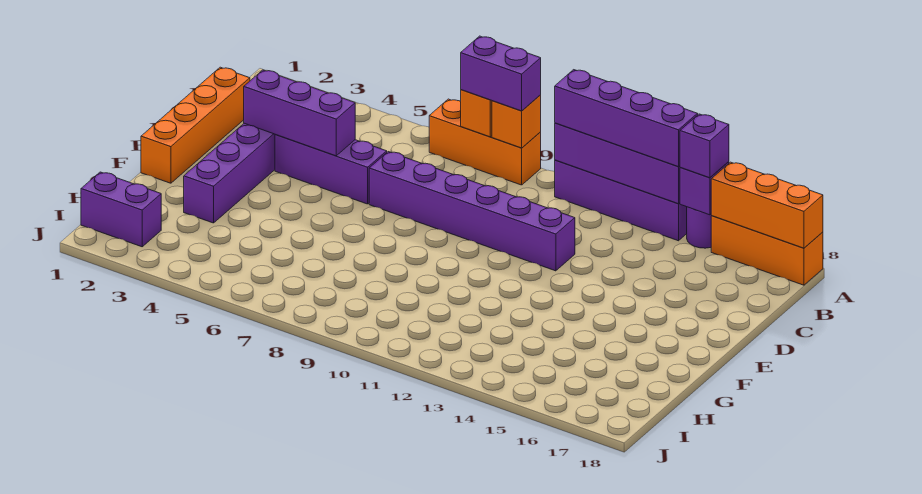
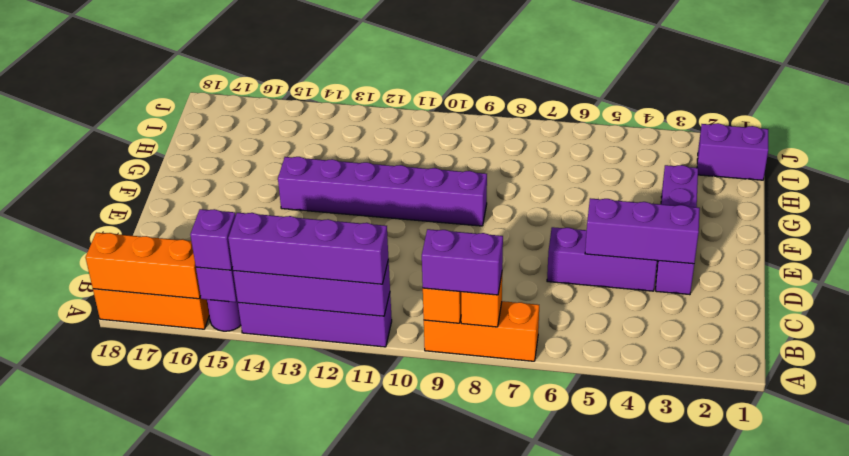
orange brick C1:F1 level 1 -> none
purple brick D7:D12 level 1 -> purple brick F9:F14 level 1

